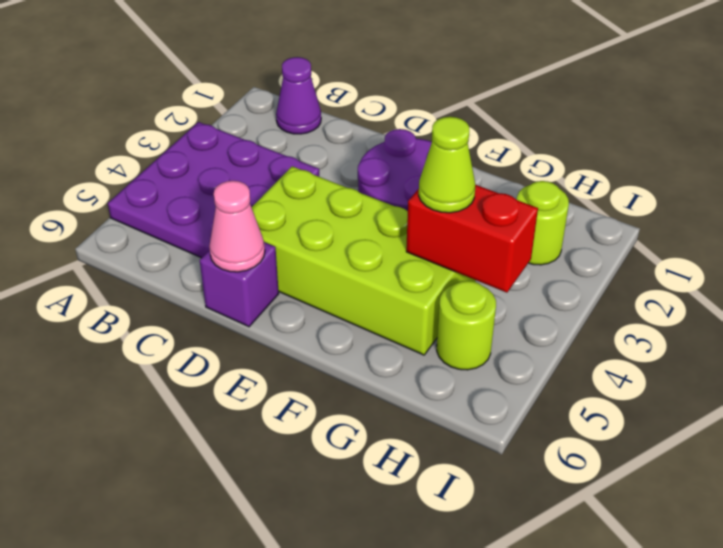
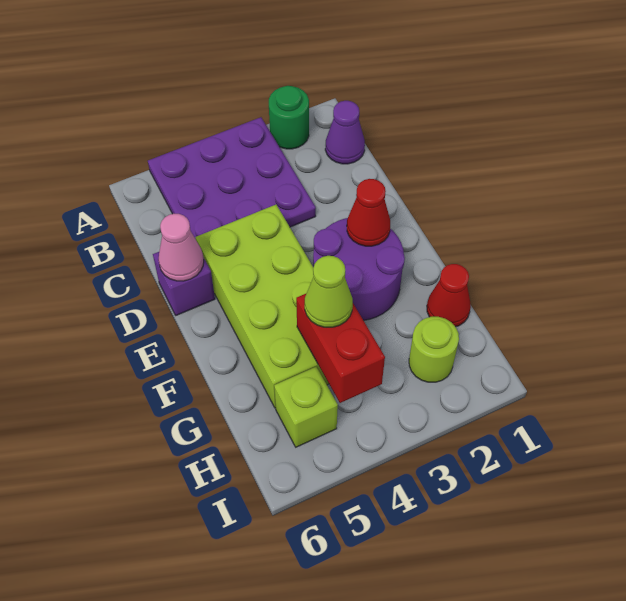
none -> green round brick A2 level 1
none -> red cone E2 level 2
none -> red cone G1 level 1
lime round brick H5 level 1 -> lime brick H5 level 1

